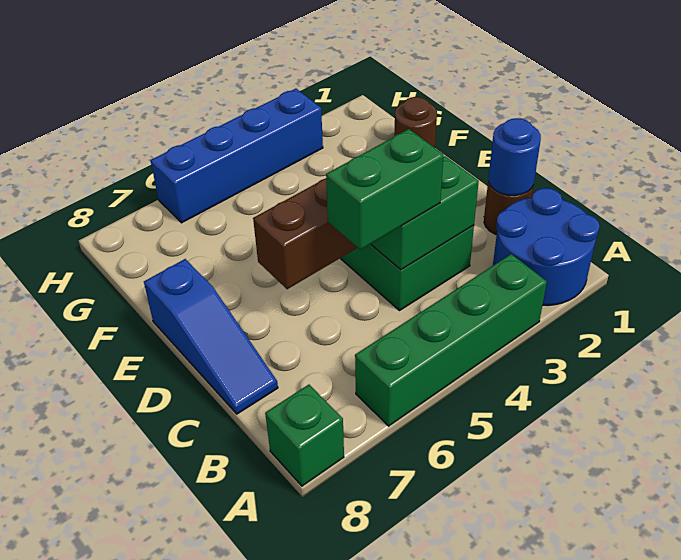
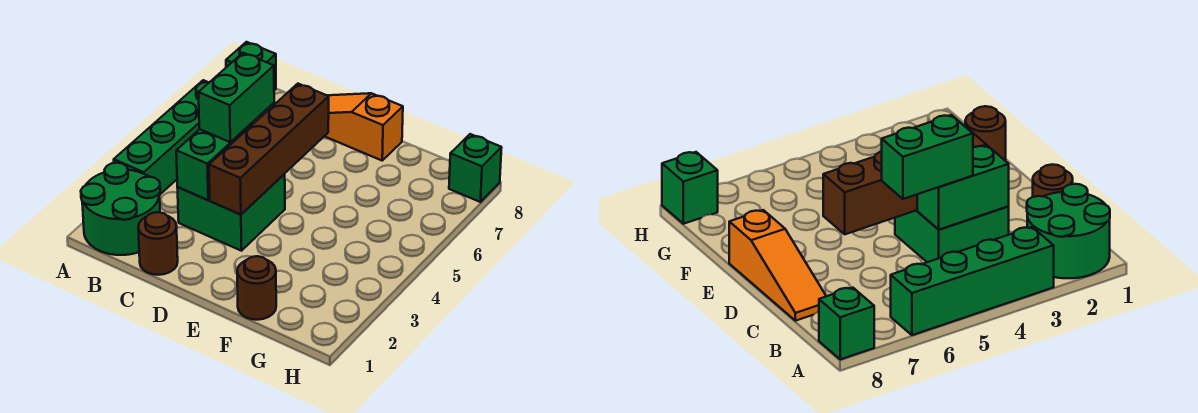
blue round brick A1:B2 level 1 -> green round brick A1:B2 level 1
blue round brick C1 level 2 -> none
blue slope C8:E8 level 1 top E -> orange slope C8:E8 level 1 top E
blue brick H3:H6 level 1 -> none
none -> green brick H8 level 1

